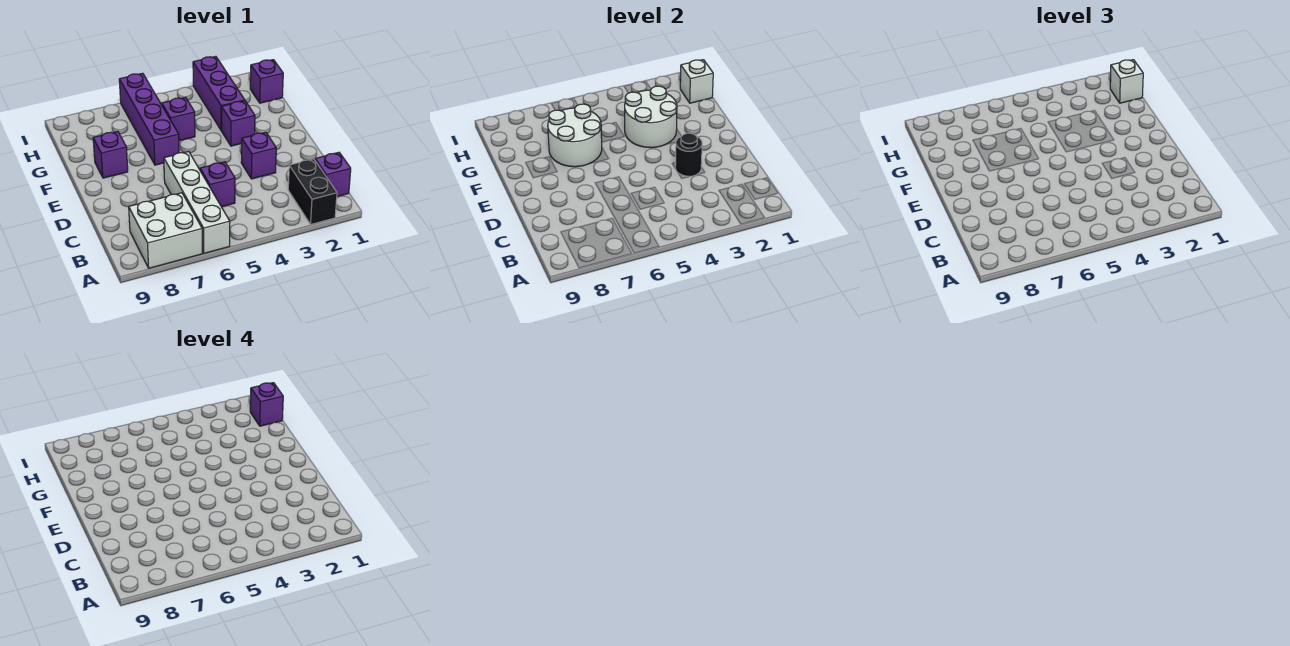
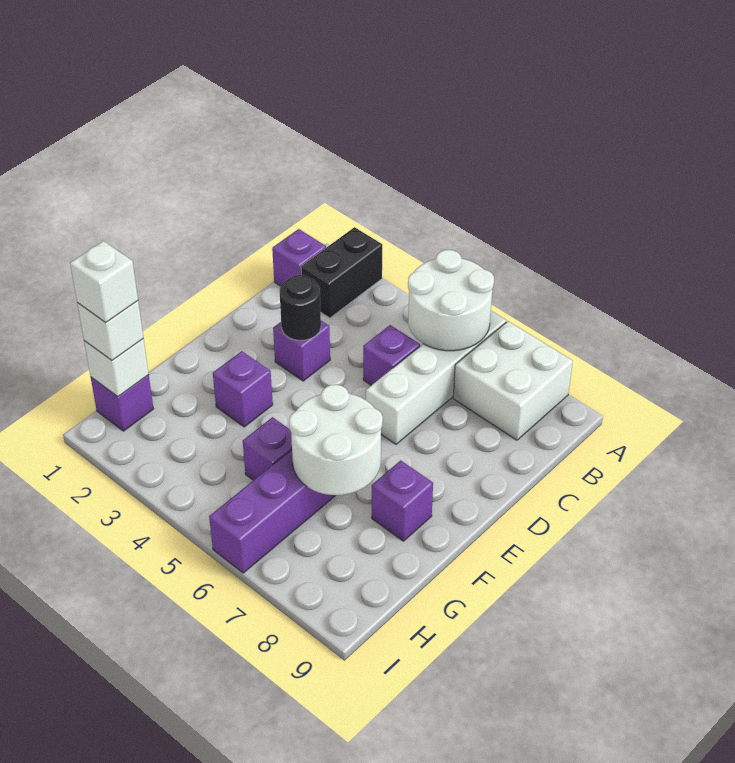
white round brick F3:G4 level 2 -> white round brick A5:B6 level 2
purple brick G3:I3 level 1 -> none
purple brick H1 level 4 -> white brick H1 level 4

